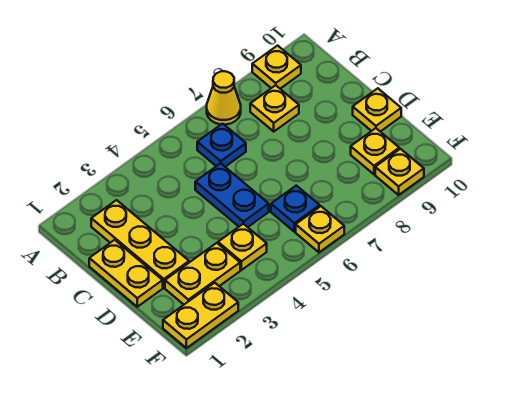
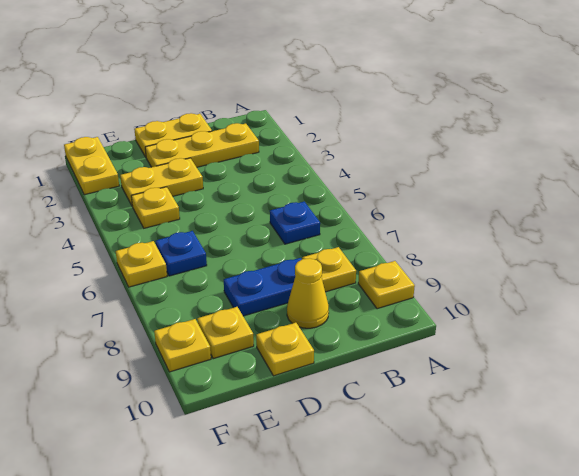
yellow cone A7 level 1 -> yellow cone C9 level 1
blue plate C5:D5 level 1 -> blue plate C8:D8 level 1
yellow plate E2:E3 level 1 -> yellow plate D3:E3 level 1

